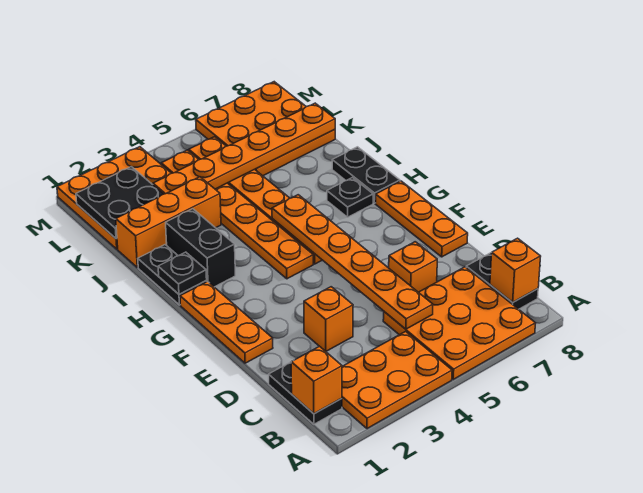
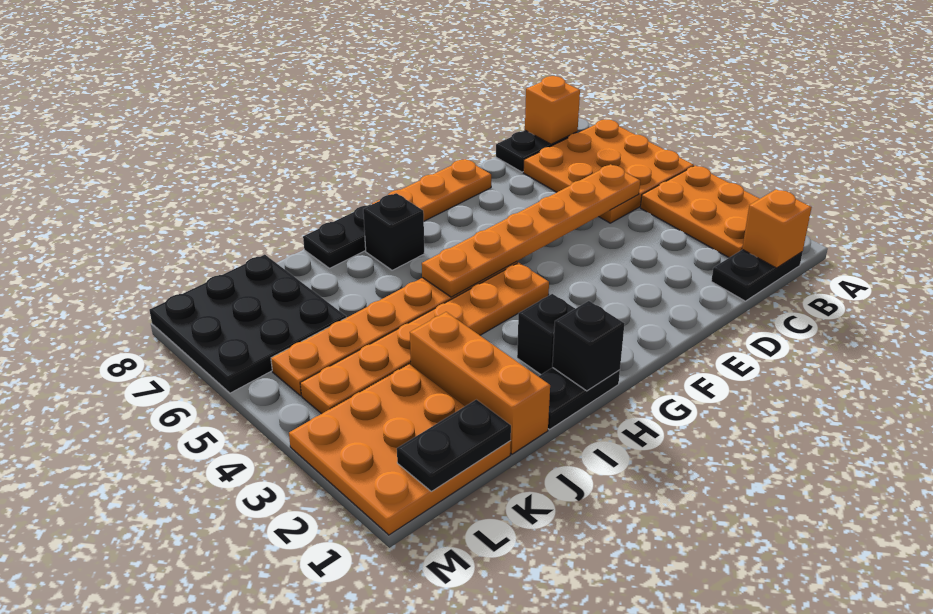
orange brick D3 level 1 -> none
orange brick D6 level 1 -> none
orange plate E1:G1 level 1 -> none
black plate H1 level 2 -> black brick H1 level 2
black brick H2:I2 level 1 -> black brick H2 level 1
black plate H7 level 1 -> black brick H7 level 1
black plate K1:L2 level 2 -> black plate K1:L1 level 2
orange plate K3:K8 level 2 -> none
orange plate K6:M8 level 1 -> black plate K6:M8 level 1

